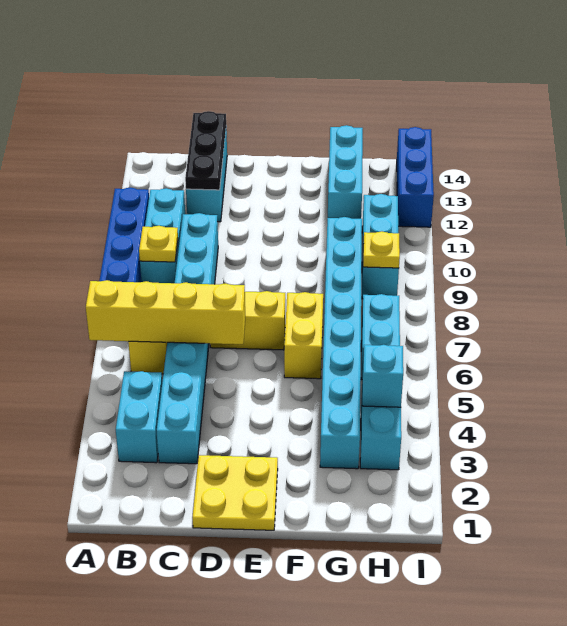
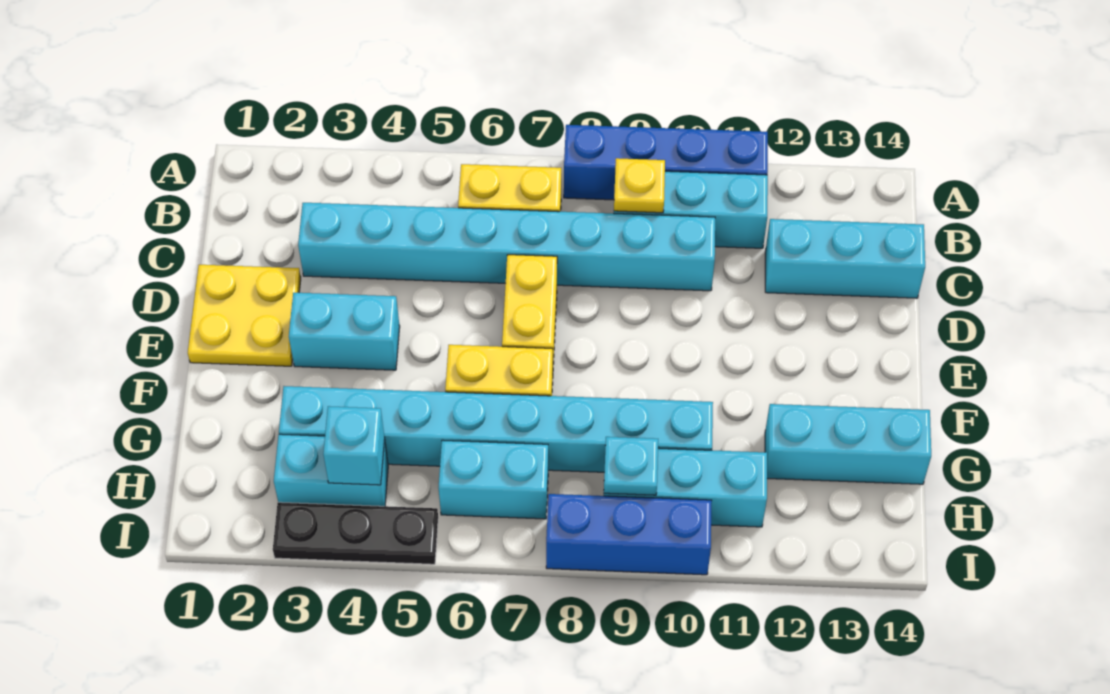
yellow brick A6:D6 level 2 -> none
cyan brick B3:B4 level 1 -> cyan brick E3:E4 level 1
black plate C12:C14 level 2 -> black plate I3:I5 level 1
yellow plate H9 level 2 -> cyan plate H9 level 2
blue brick I12:I14 level 1 -> blue brick I8:I10 level 1

